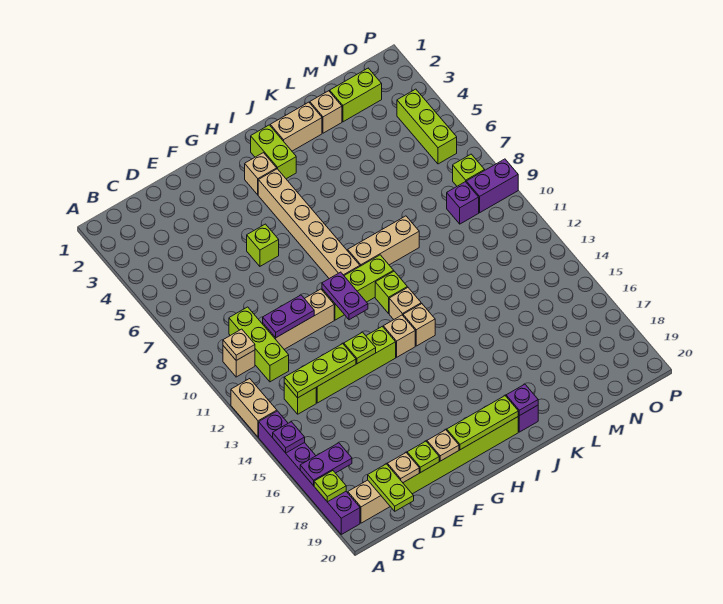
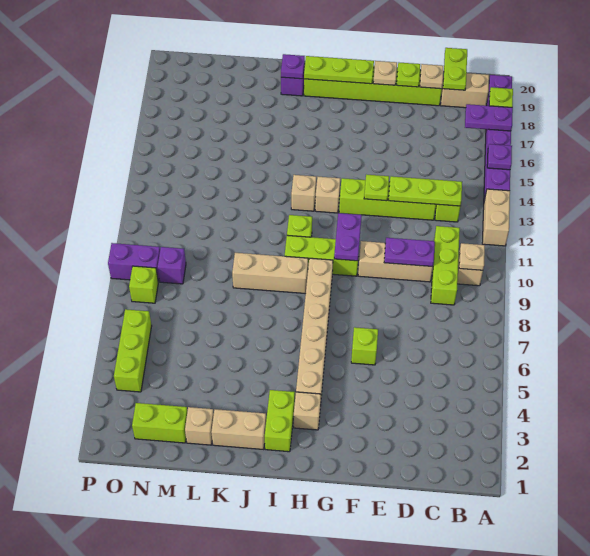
tan brick I12 level 1 -> none

